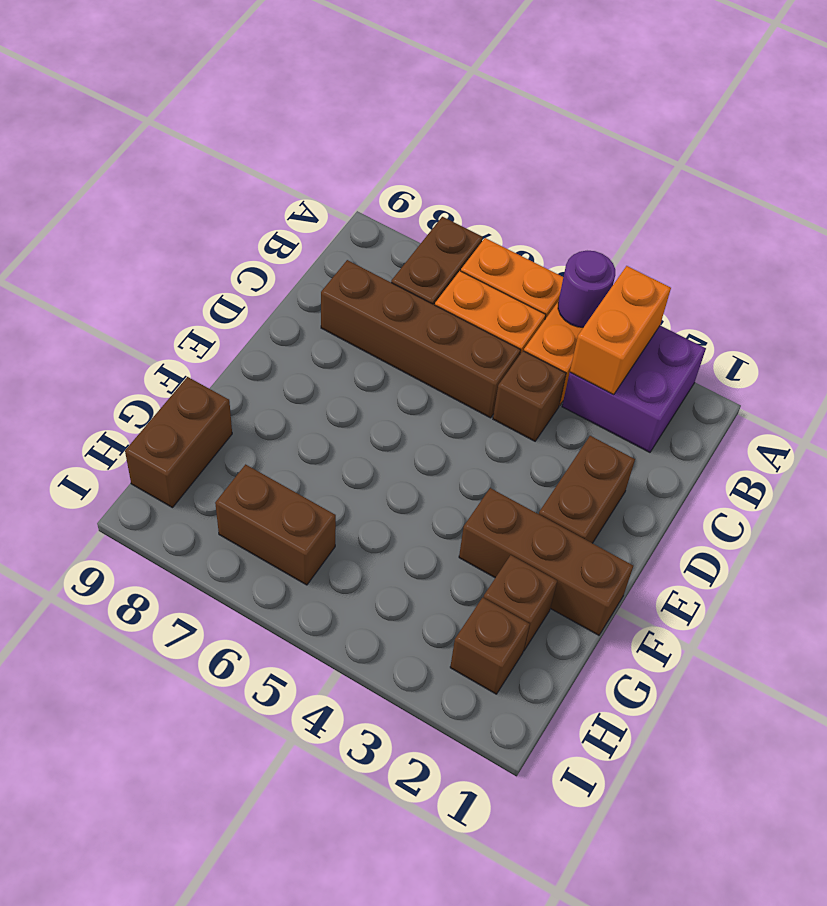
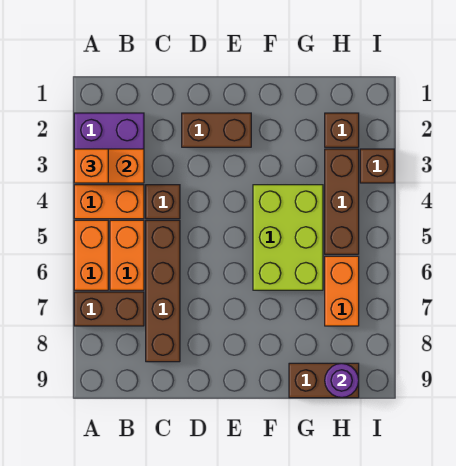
none -> orange brick A3 level 3
purple round brick A4 level 2 -> purple round brick H9 level 2
brown brick F1:F3 level 1 -> brown brick H3:H5 level 1
none -> lime brick F4:G6 level 1
brown brick G2 level 1 -> brown brick I3 level 1
brown brick H6:H7 level 1 -> orange brick H6:H7 level 1

